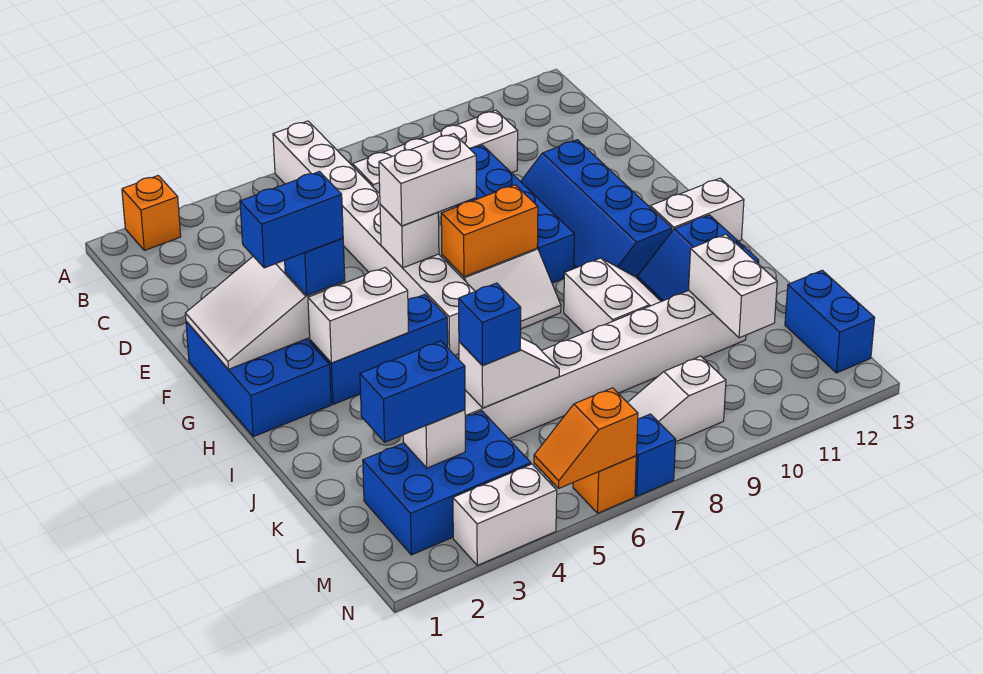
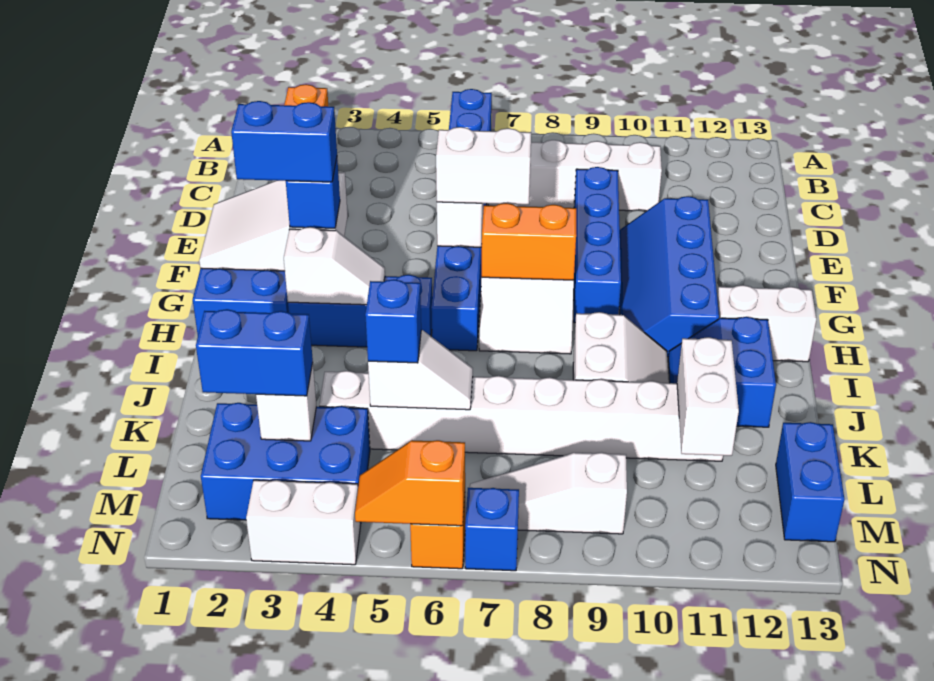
white brick A6:H6 level 1 -> blue brick A6:H6 level 1
white brick H3:H4 level 2 -> white slope H3:H4 level 2 top 3

